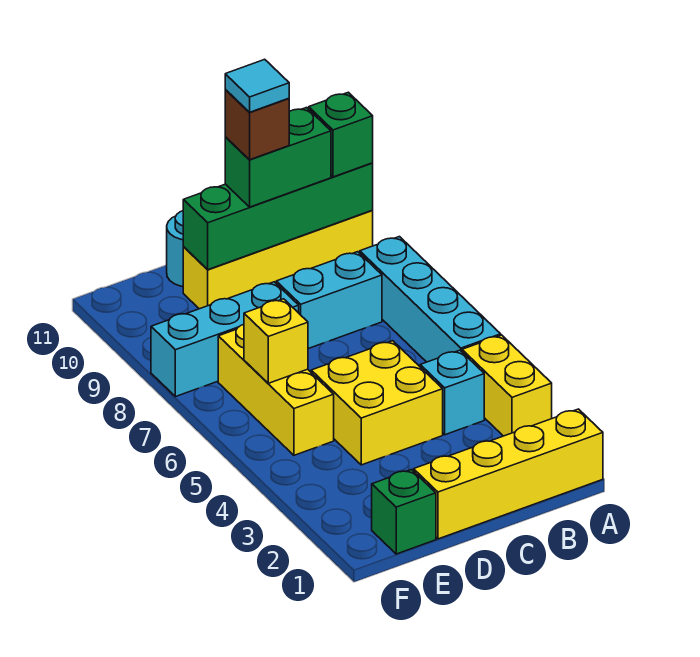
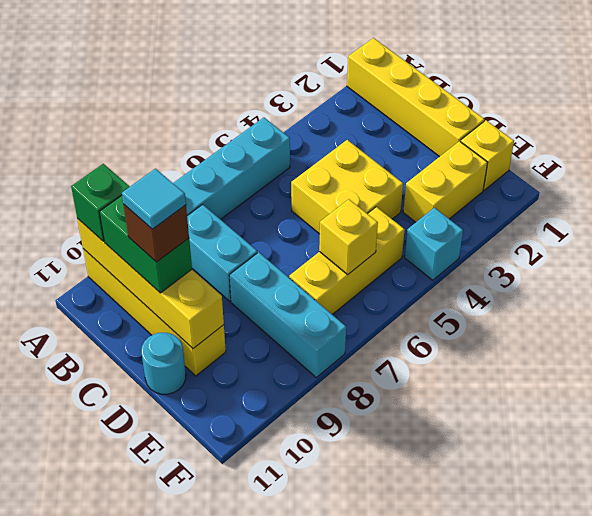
yellow brick A3:A4 level 1 -> yellow brick E2:E3 level 1
green brick A10:D10 level 2 -> yellow brick A10:D10 level 2
cyan brick B4 level 1 -> cyan brick F4 level 1
green brick E1 level 1 -> yellow brick E1 level 1

